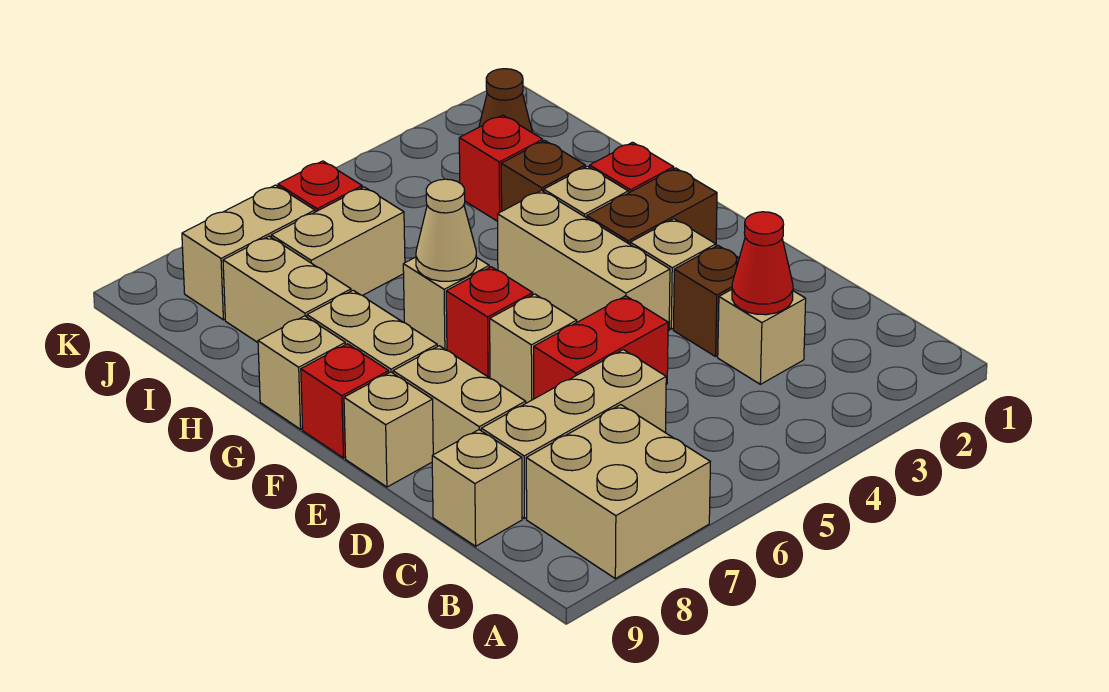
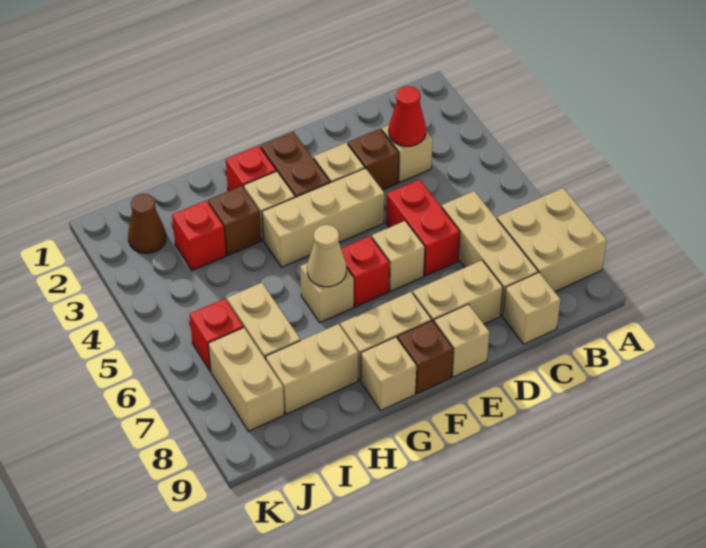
red brick F9 level 1 -> brown brick F9 level 1

